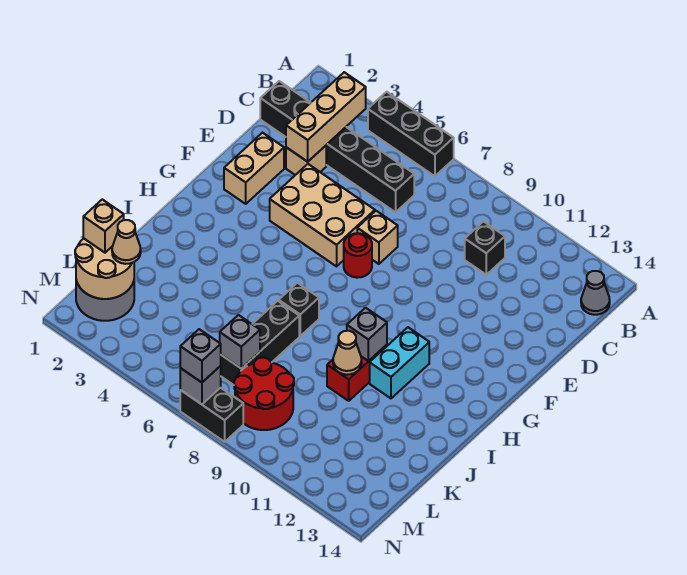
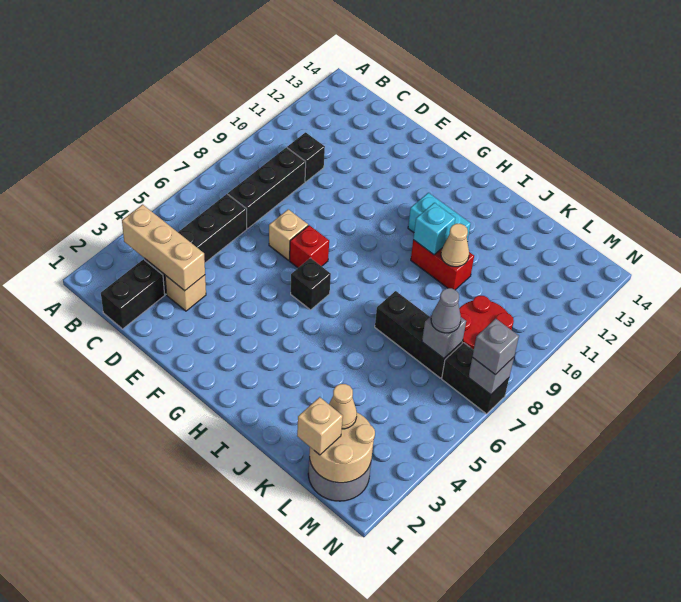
black brick A4:A6 level 1 -> black brick C7:C9 level 1
grey cone B14 level 1 -> grey cone L7 level 3
tan brick E2:F2 level 1 -> none
tan brick E4:F6 level 1 -> none
red round brick F7 level 1 -> red brick F7 level 1
black brick I7 level 1 -> black brick G6 level 1
grey brick I10 level 2 -> cyan brick I10 level 2
black brick N7:N8 level 1 -> black brick M7:N7 level 1

